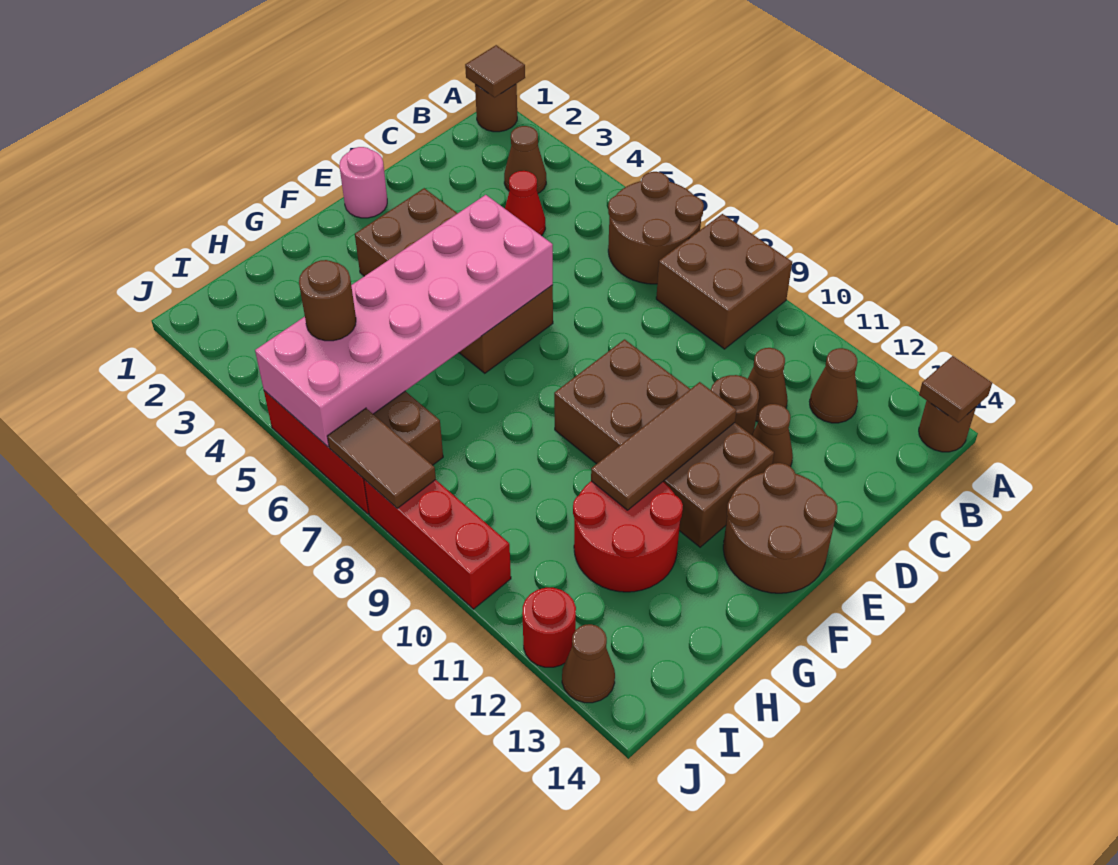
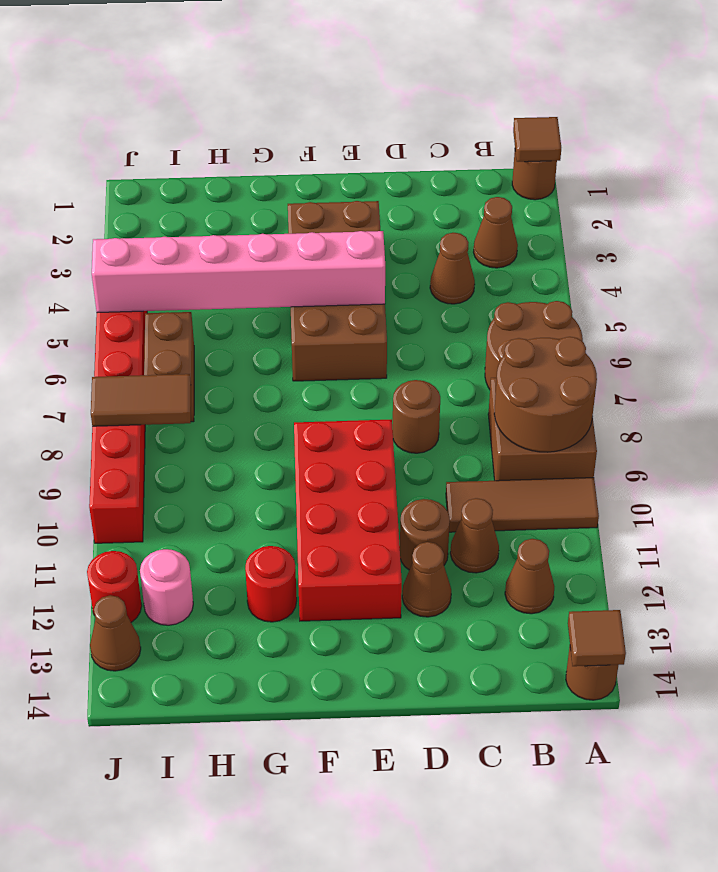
red cone C4 level 1 -> brown cone C4 level 1
pink round brick E1 level 1 -> pink round brick I12 level 1
pink brick E5:J6 level 2 -> pink brick E5:J5 level 2
brown brick E9:F12 level 1 -> red brick E9:F12 level 1
brown tile E11:G11 level 2 -> brown tile A10:C10 level 1
brown round brick E13:F14 level 1 -> brown round brick A8:B9 level 2
red round brick G11:H12 level 1 -> red round brick G12 level 1
brown round brick I5 level 3 -> brown round brick D8 level 1
brown tile J7:J8 level 2 -> brown tile I8:J8 level 2

